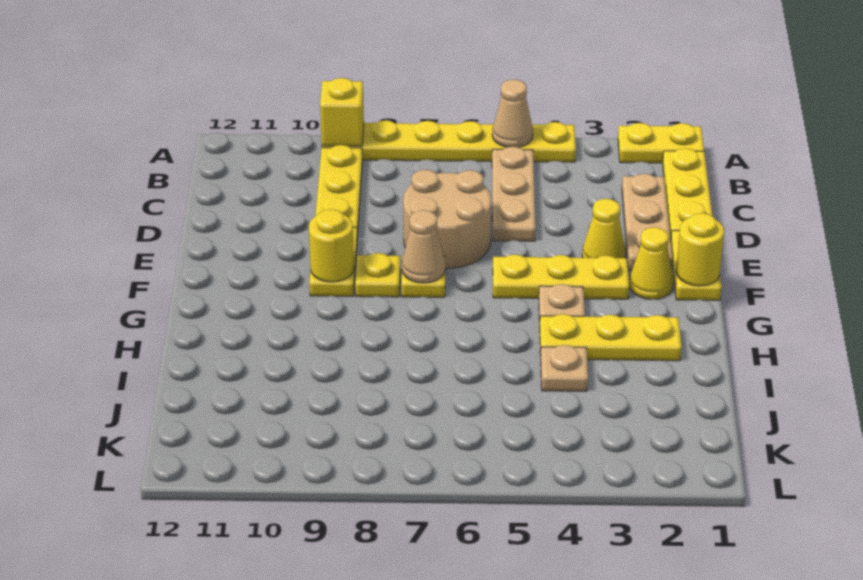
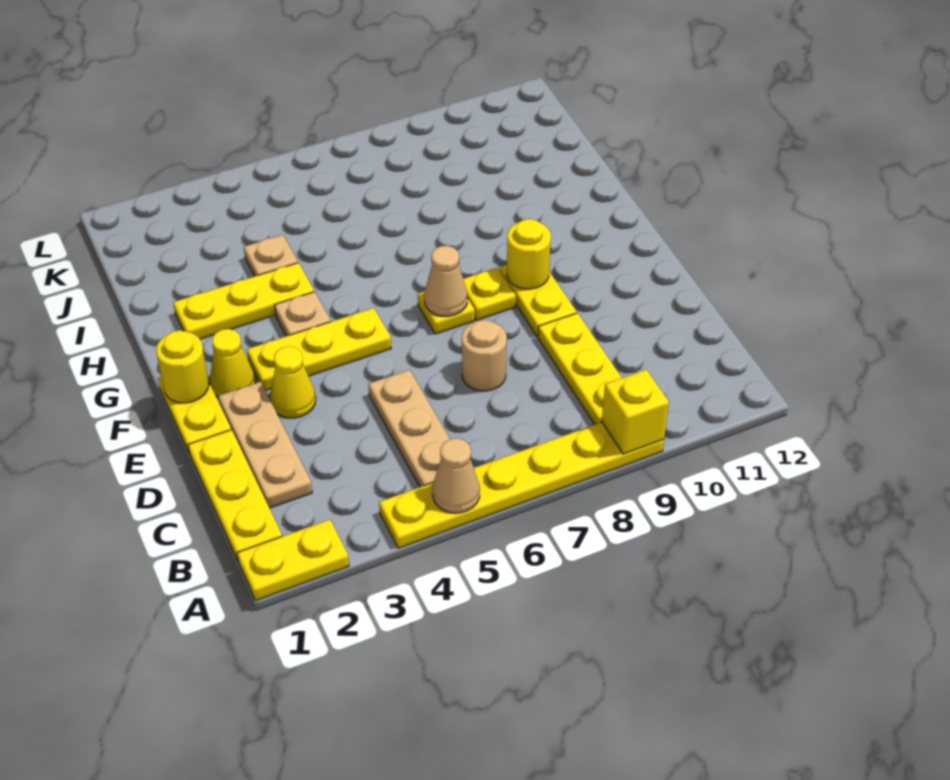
tan round brick D6:E7 level 1 -> tan round brick D7 level 1

